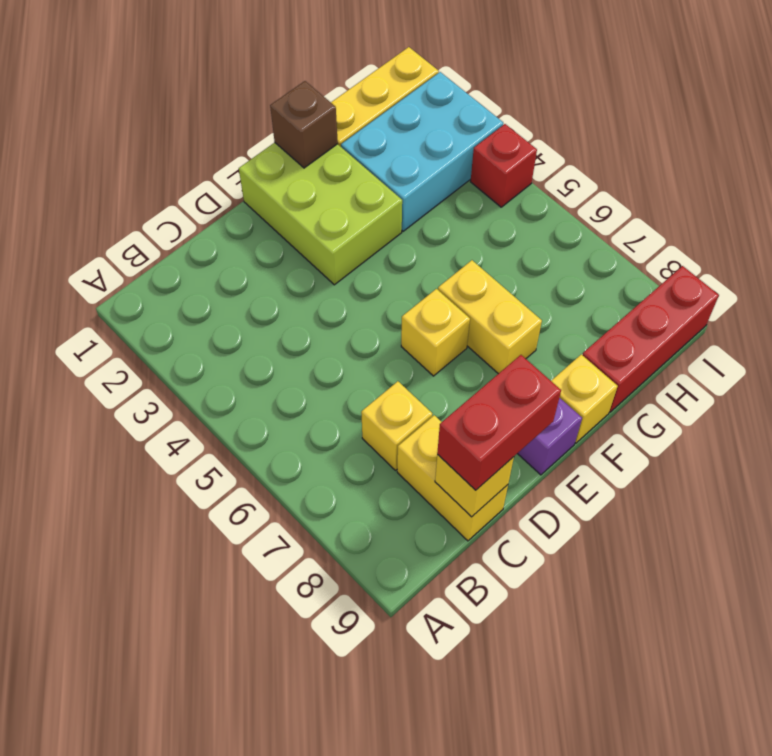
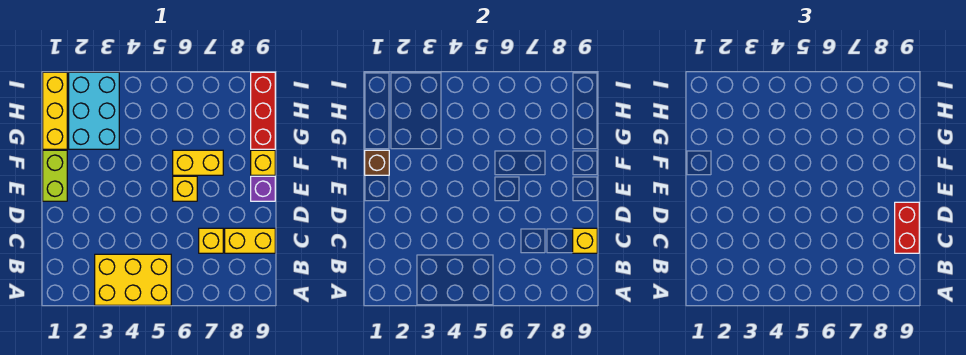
none -> yellow brick A3:B5 level 1
lime brick E1:F3 level 1 -> lime brick E1:F1 level 1
red brick I4 level 1 -> none

